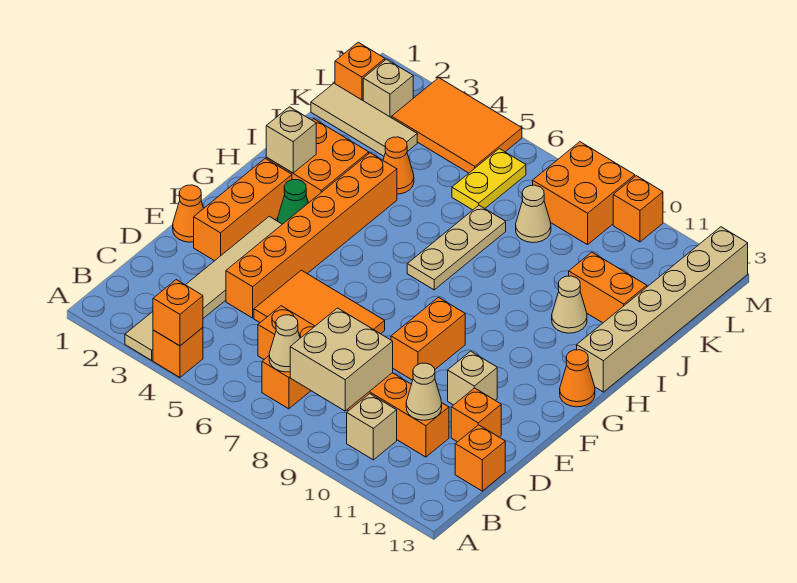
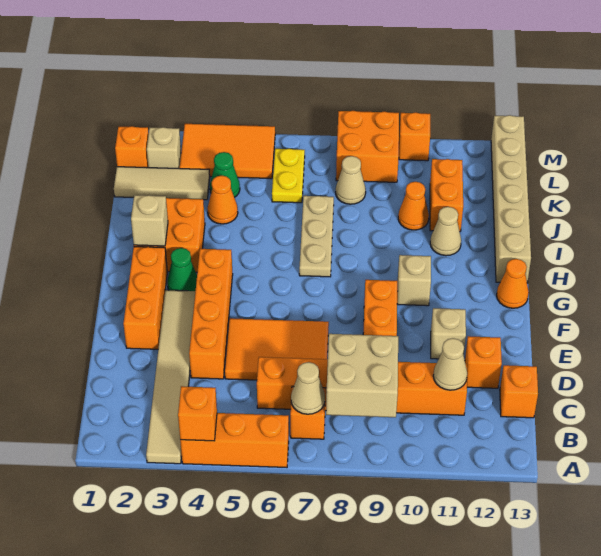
orange brick A4 level 1 -> orange brick A4:A6 level 1
tan brick B10 level 1 -> tan brick G10 level 1
orange brick D4:I4 level 1 -> orange brick D4:G4 level 1
orange cone E1 level 1 -> orange cone J10 level 1
orange brick J11:J12 level 1 -> orange brick J11:K11 level 1
none -> green cone K4 level 1

